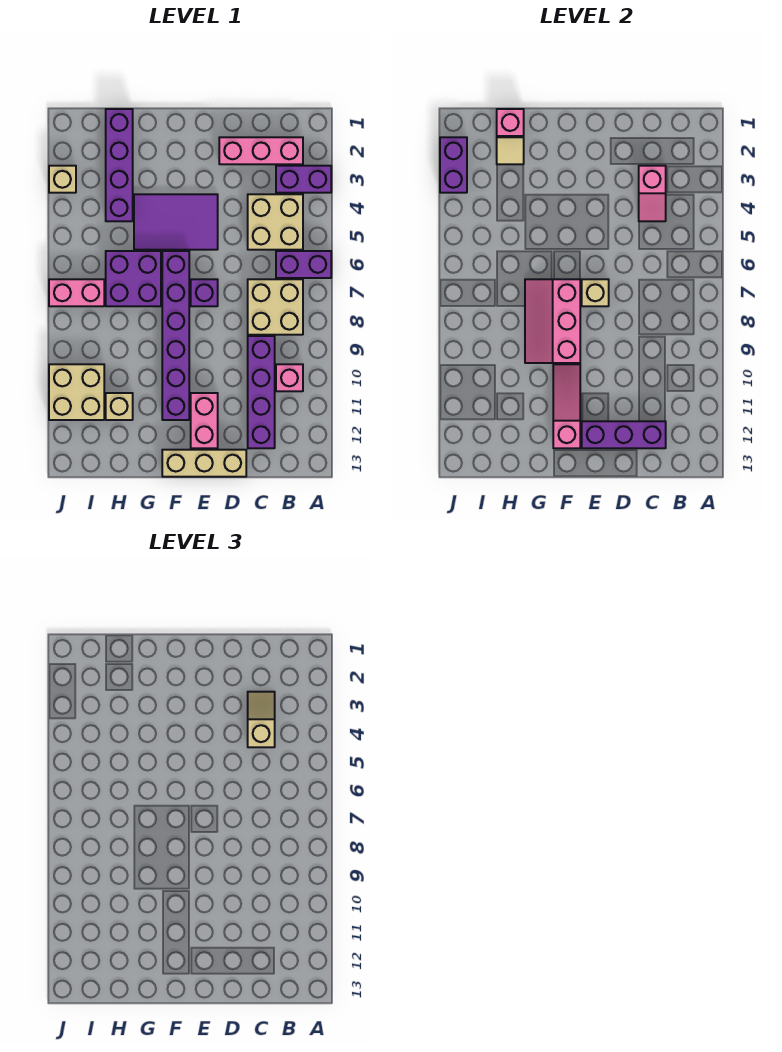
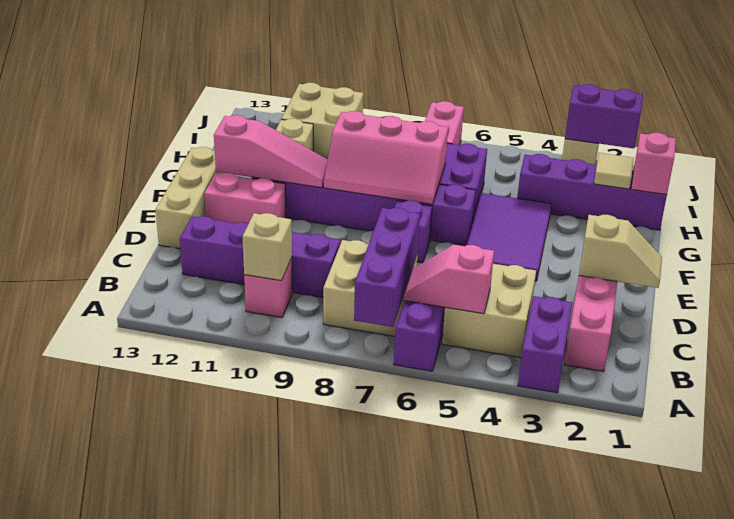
pink slope C3:C4 level 2 top 3 -> pink slope B5:B6 level 2 top 5
tan slope C3:C4 level 3 top 4 -> tan slope D1:D2 level 2 top 2
purple brick C12:E12 level 2 -> purple brick A7:C7 level 2
tan brick E7 level 2 -> tan brick B10 level 2
pink slope F7:G9 level 2 top F -> pink slope F7:G9 level 2 top G

